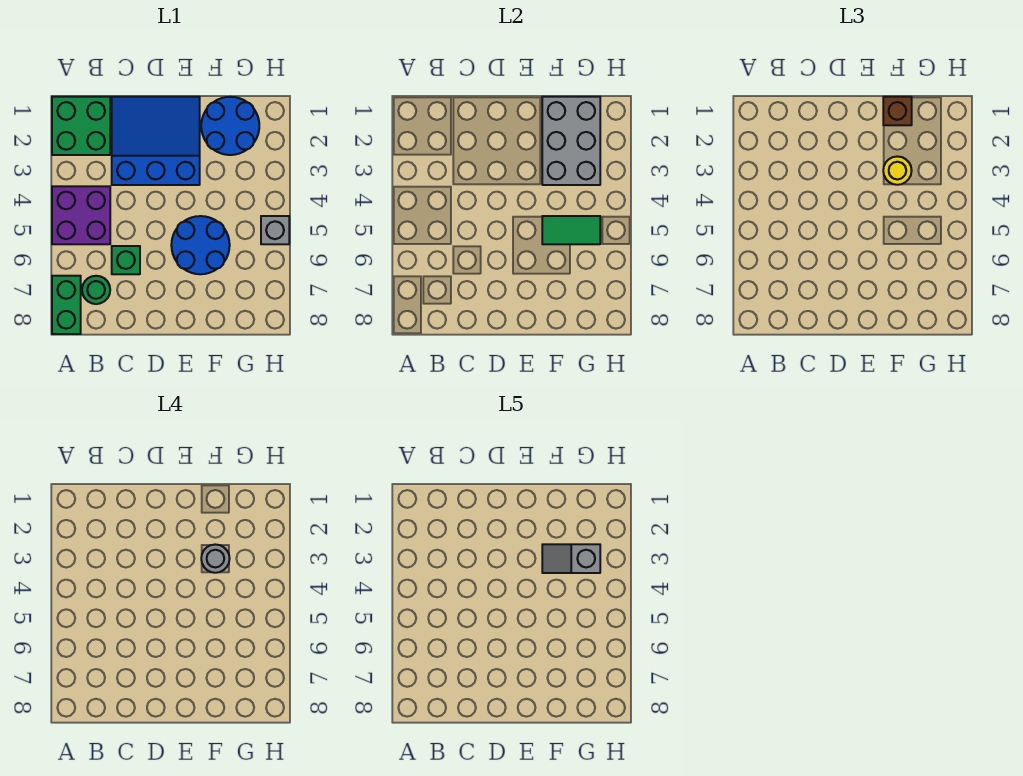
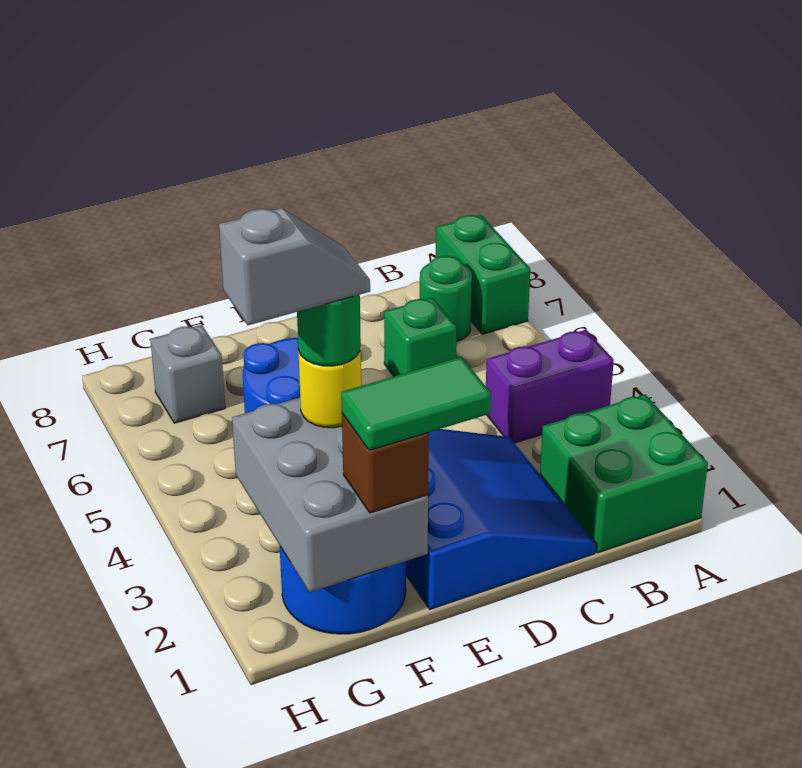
purple brick A4:B5 level 1 -> purple brick A4:B4 level 1
blue slope C1:E3 level 1 top 3 -> blue slope C1:E3 level 1 top E
grey round brick F3 level 4 -> green round brick F3 level 4
green tile F5:G5 level 2 -> green tile E1:F1 level 4
grey brick H5 level 1 -> grey brick G7 level 1

